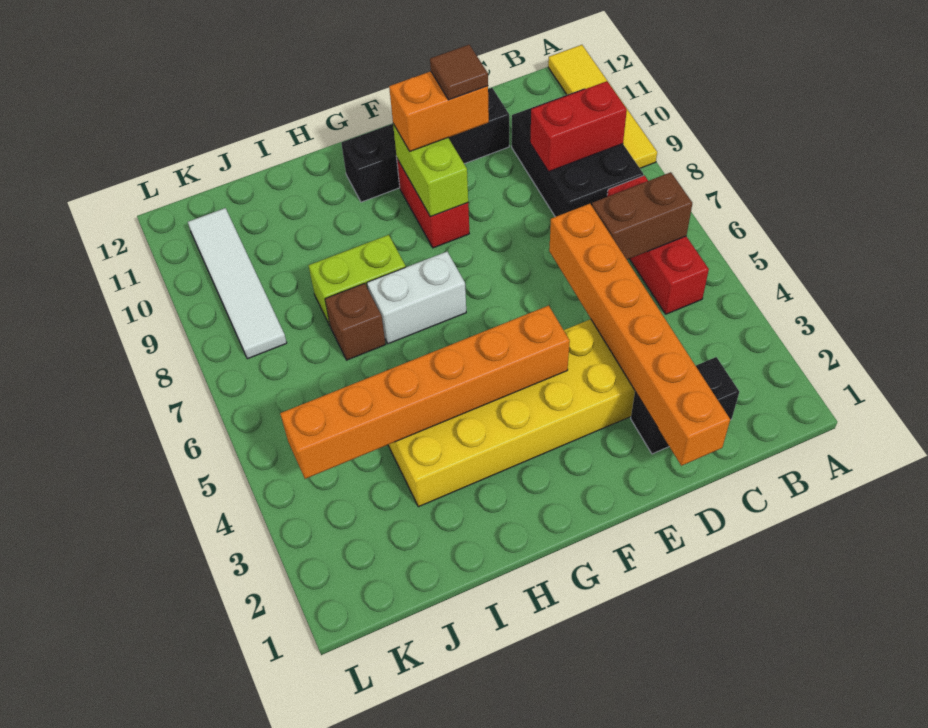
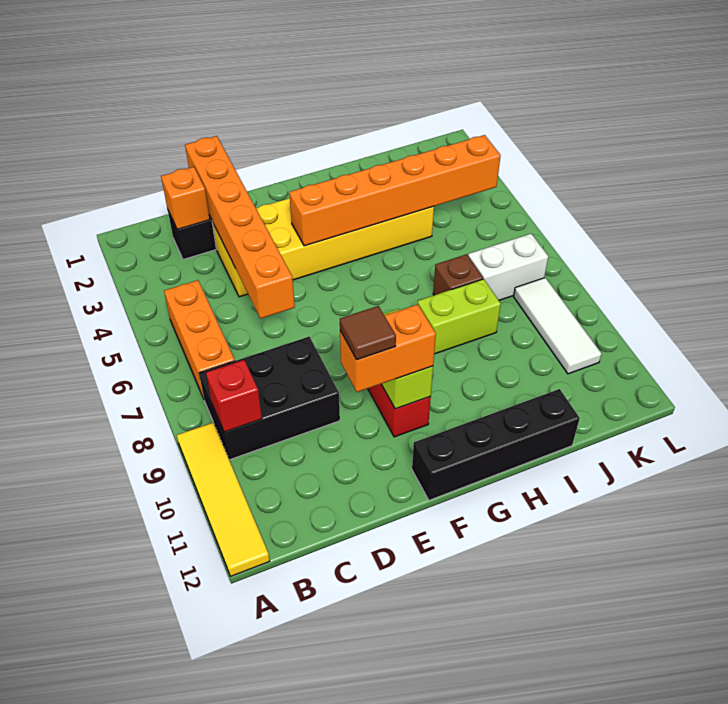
red brick B5:B7 level 1 -> orange brick B5:B7 level 1
brown brick B6:C6 level 2 -> none
black brick B8:C10 level 1 -> black brick B8:D9 level 1
red brick B9:C9 level 2 -> red brick B9 level 2
none -> orange brick C2 level 2
black brick D11:G11 level 1 -> black brick F12:I12 level 1
white brick G7:H7 level 1 -> white brick J7:K7 level 1
white tile K8:K11 level 1 -> white tile K8:K10 level 1

